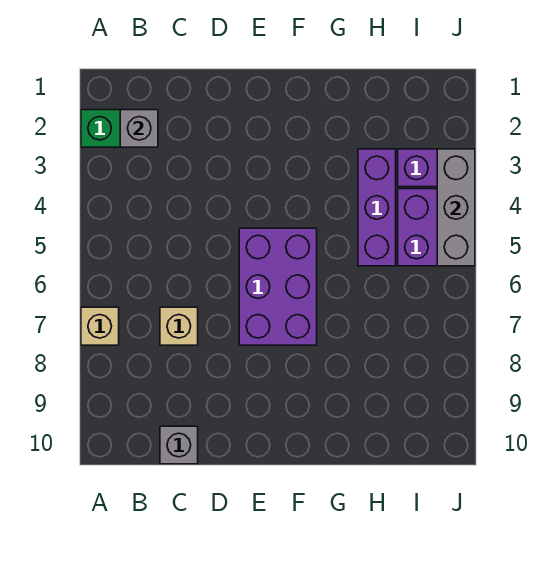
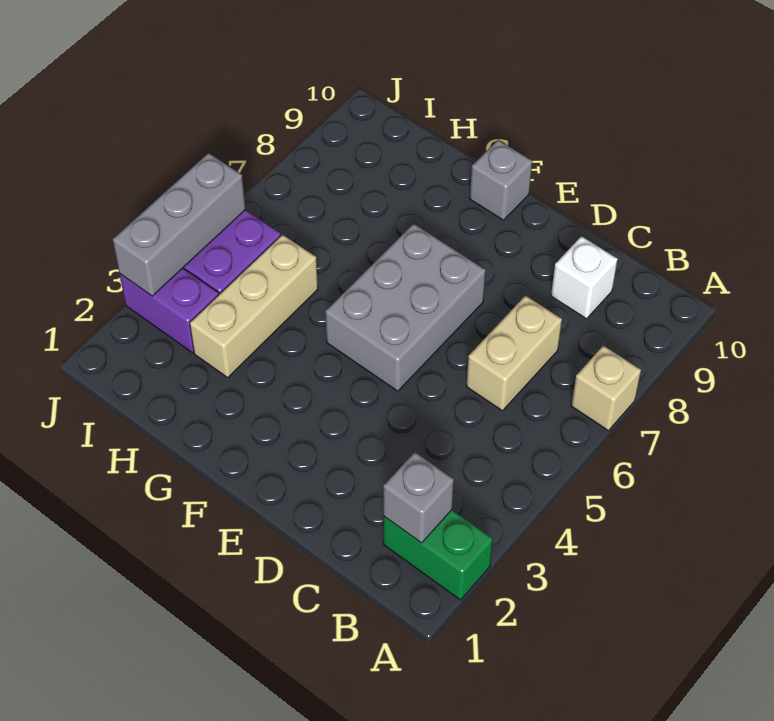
tan brick C7 level 1 -> tan brick C6:C7 level 1
none -> white brick C9 level 1
grey brick C10 level 1 -> grey brick F10 level 1
purple brick E5:F7 level 1 -> grey brick E5:F7 level 1
purple brick H3:H5 level 1 -> tan brick H3:H5 level 1

